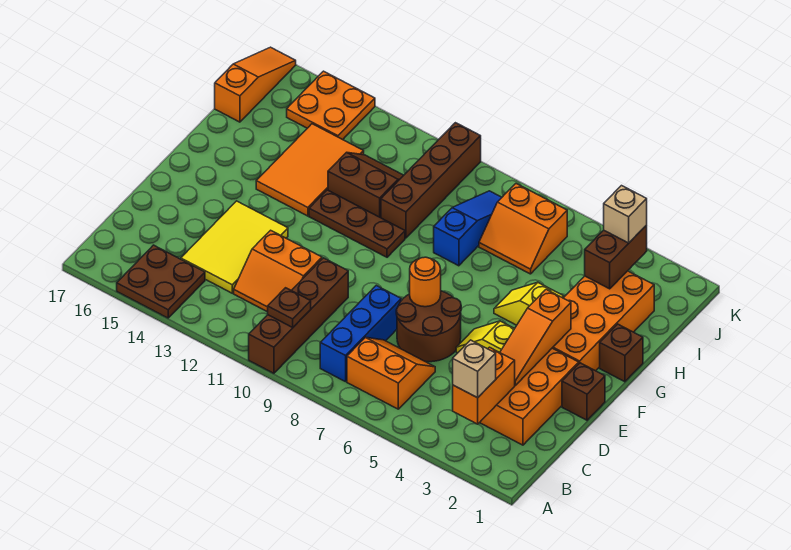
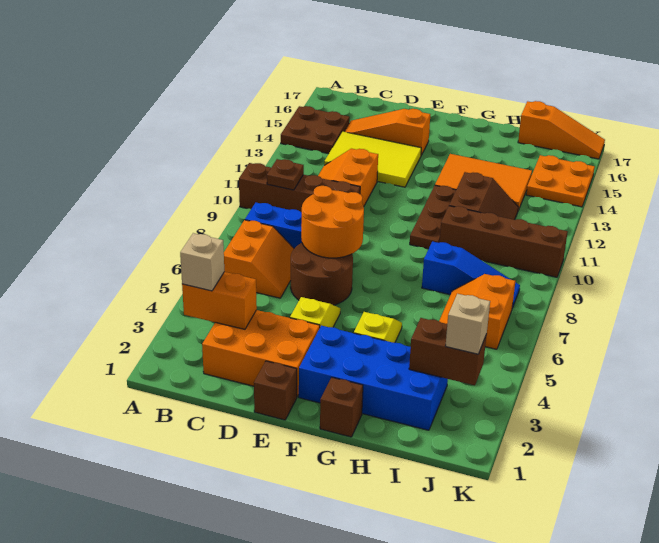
orange slope D3:F3 level 2 top F -> orange slope C15:E15 level 1 top E
orange round brick E7 level 2 -> orange round brick D7:E8 level 2
orange brick F2:I3 level 1 -> blue brick F2:I3 level 1

